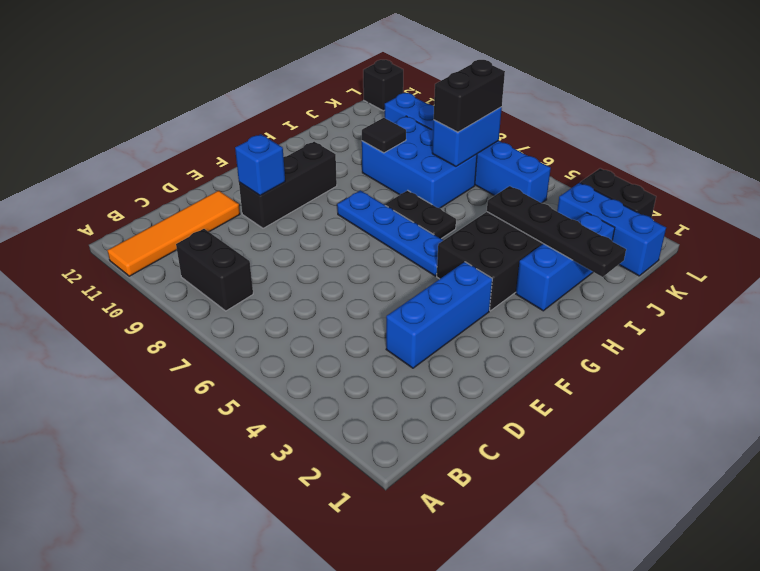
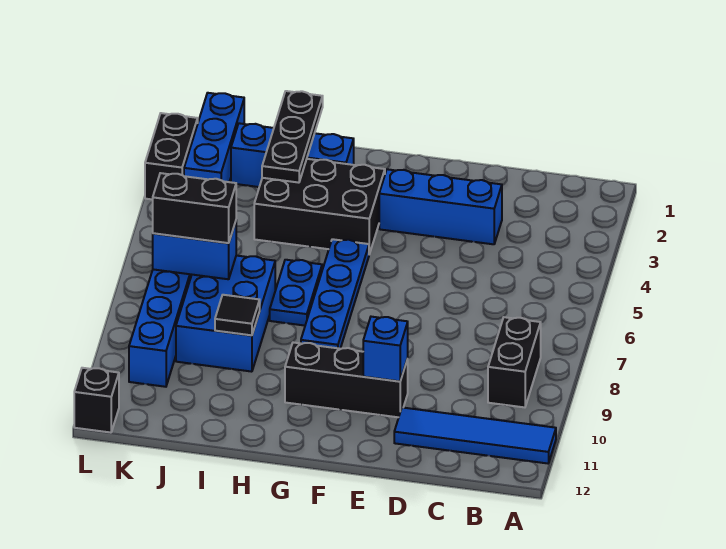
orange tile A11:D11 level 1 -> blue tile A11:D11 level 1
black plate H6:H7 level 1 -> blue plate H6:H7 level 1
black plate I1:I4 level 2 -> black plate I1:I3 level 2

